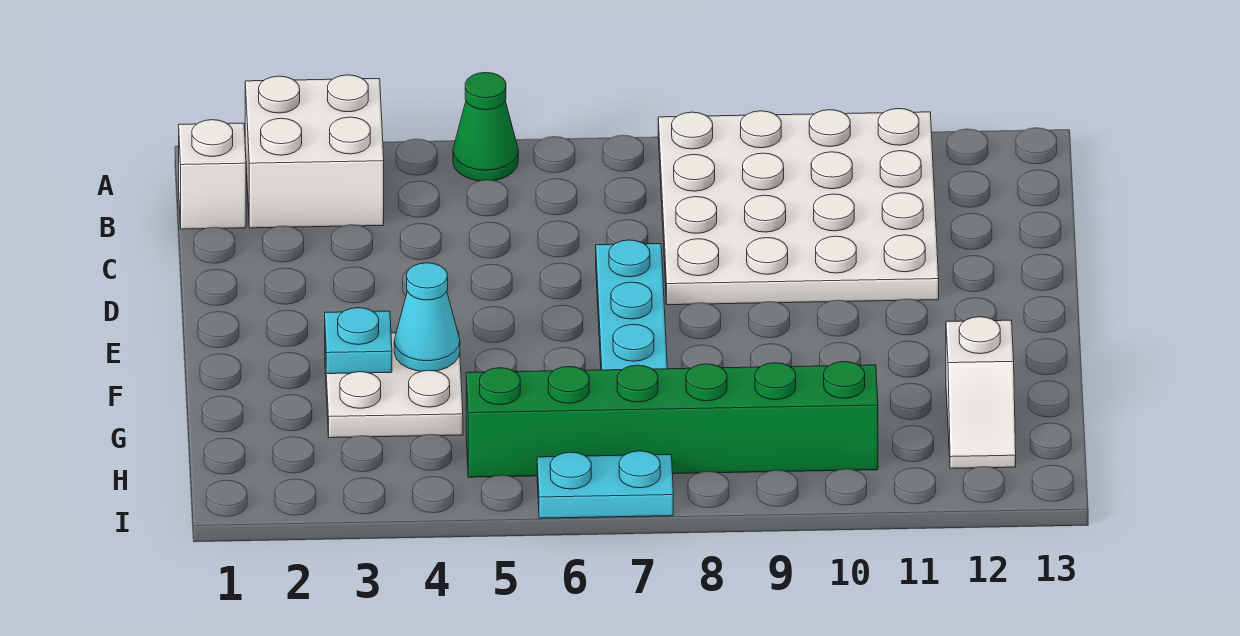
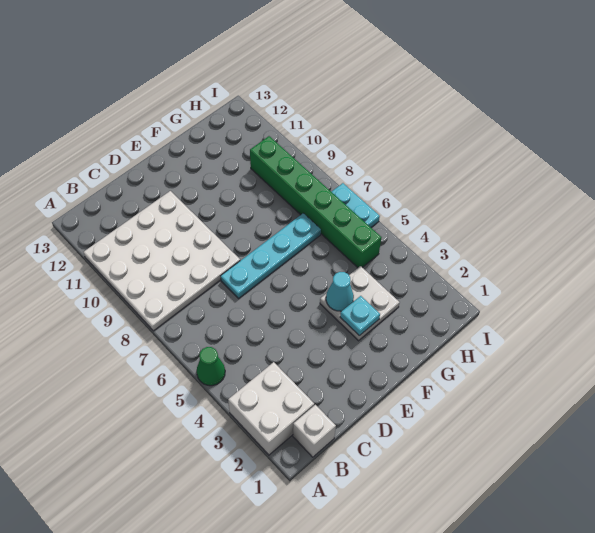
white slope G12:H12 level 1 top G -> none

